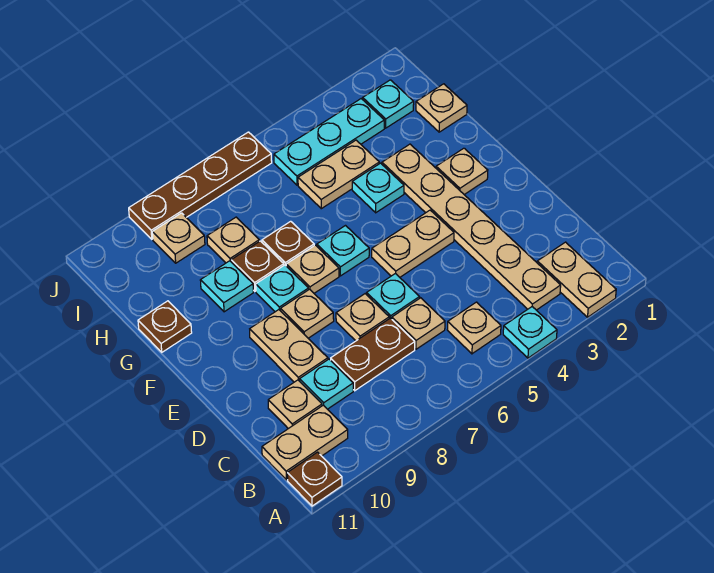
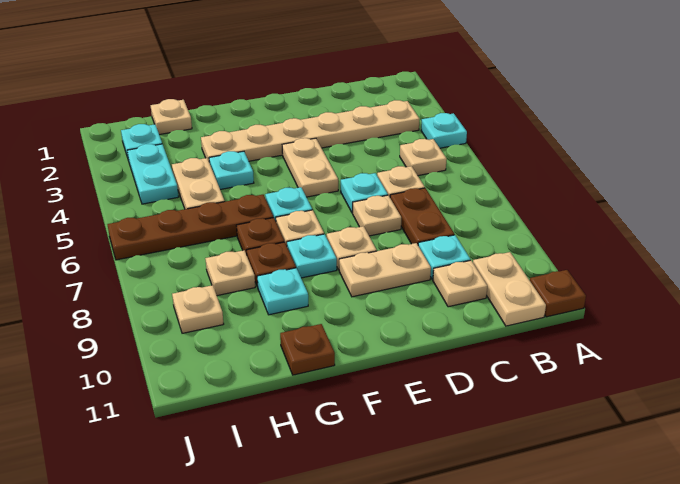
tan plate A2:B2 level 1 -> none
tan plate F2 level 1 -> none
cyan plate I3:I5 level 1 -> cyan plate I3:I4 level 1
brown plate J6:J9 level 1 -> brown plate G6:J6 level 1

